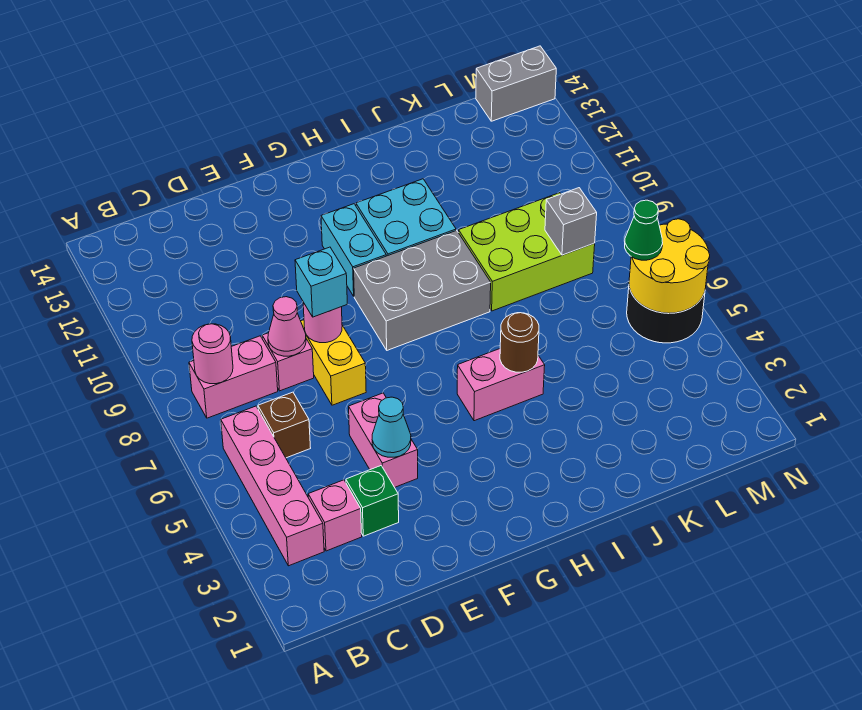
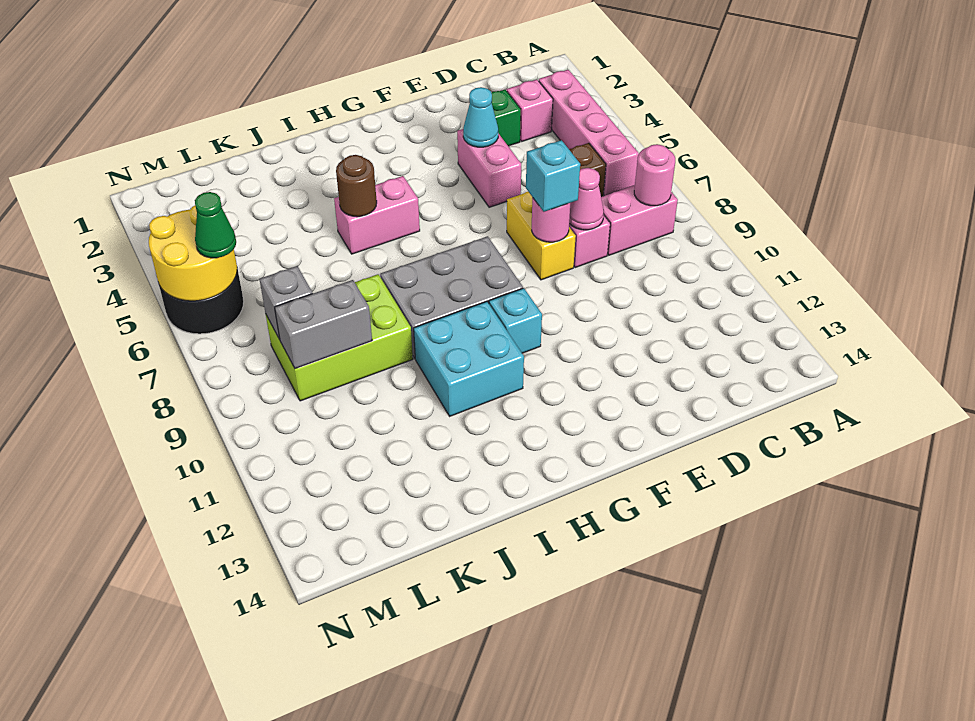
cyan brick G10:G11 level 1 -> cyan brick G10 level 1
grey brick M14:N14 level 1 -> grey brick K9:L9 level 2

